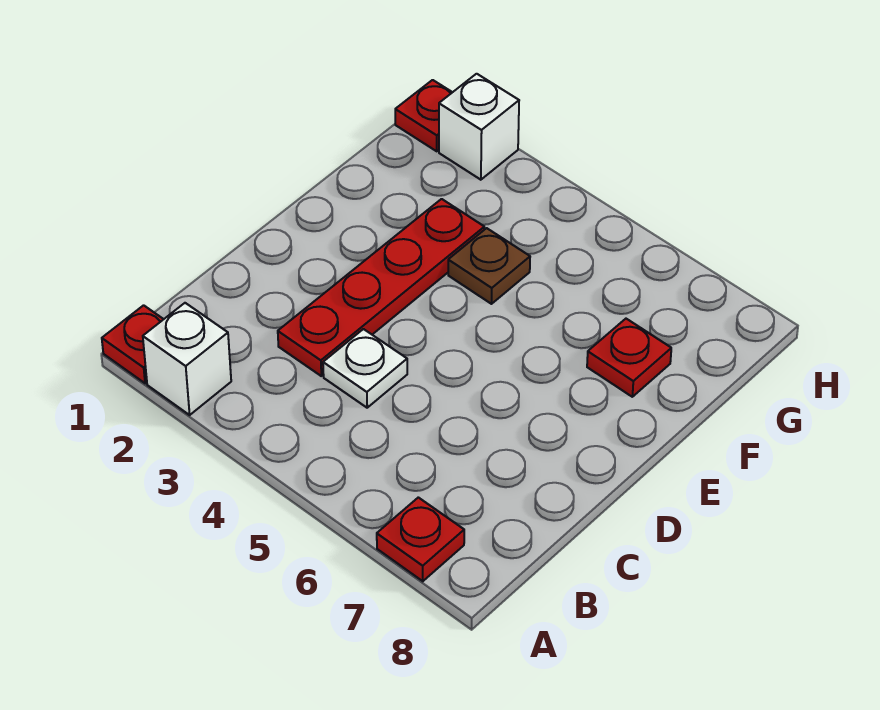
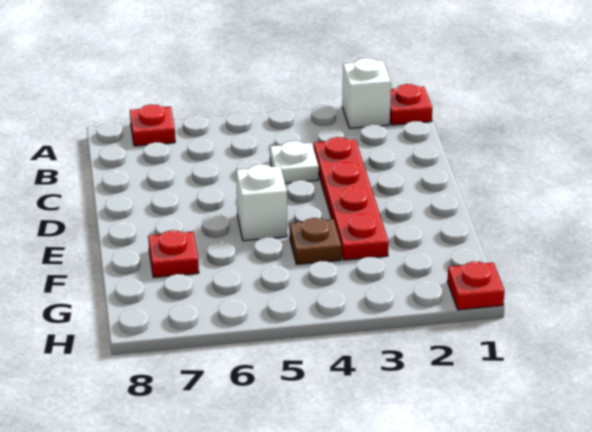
white brick H2 level 1 -> white brick E5 level 1

